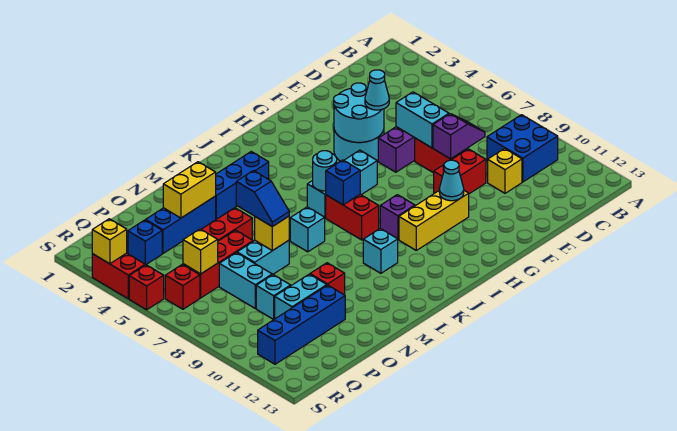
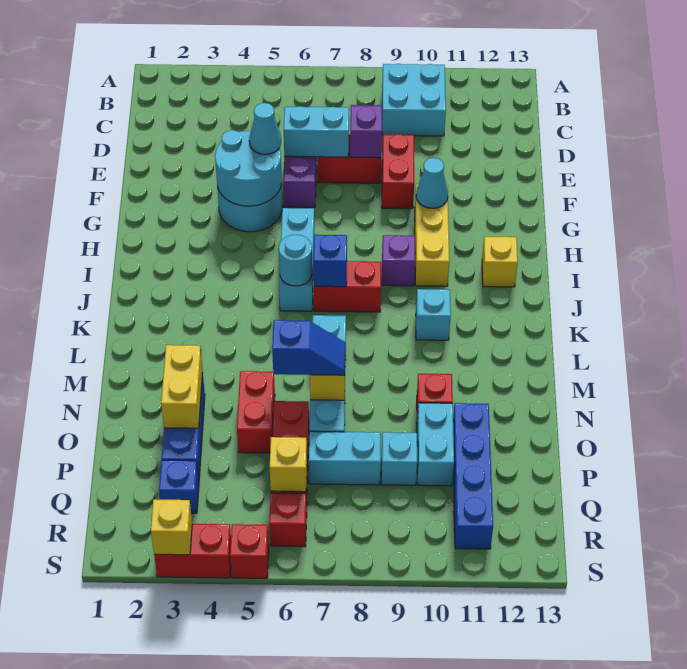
blue brick B9:C10 level 1 -> cyan brick B9:C10 level 1
yellow brick D10 level 1 -> yellow brick I12 level 1
blue brick K3:M3 level 1 -> none

